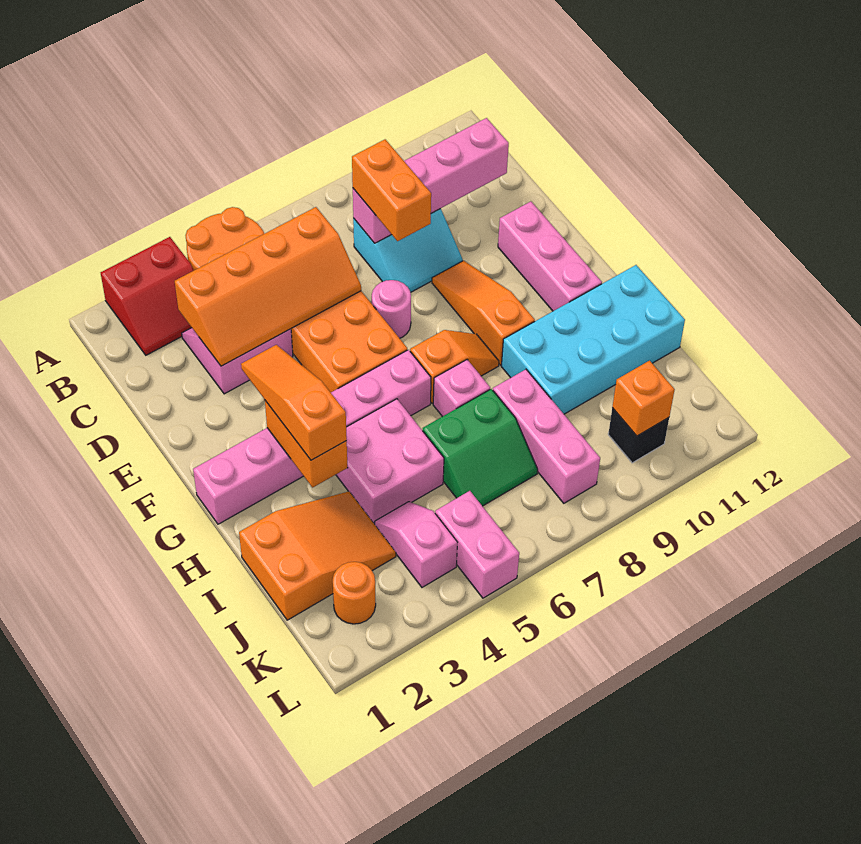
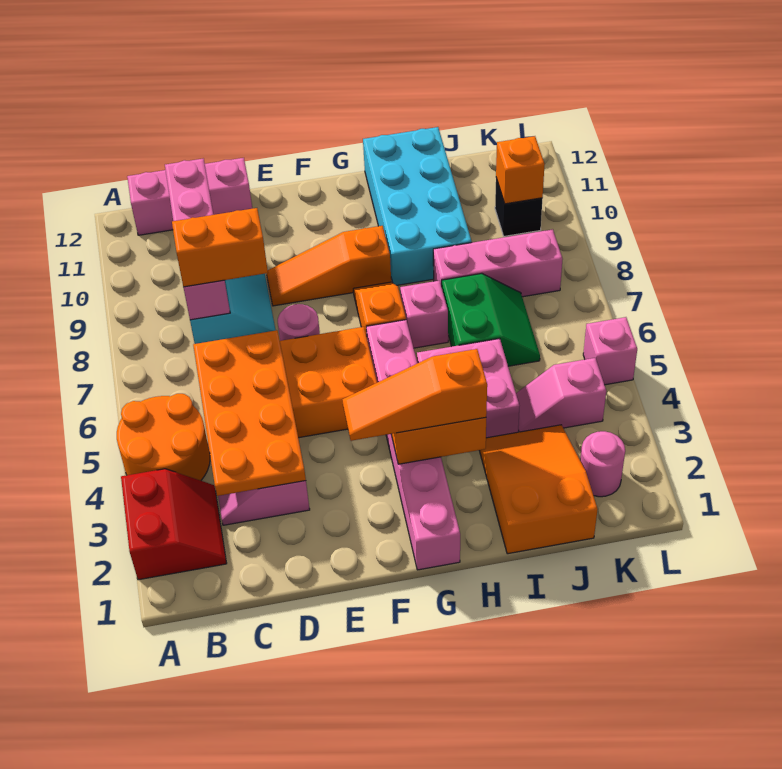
orange slope C3:D6 level 2 top C -> orange plate C3:D6 level 2
pink brick E11:G11 level 1 -> pink brick B12:D12 level 1
orange round brick K2 level 1 -> pink round brick K2 level 1
pink brick K5:L5 level 1 -> pink brick L5 level 1

